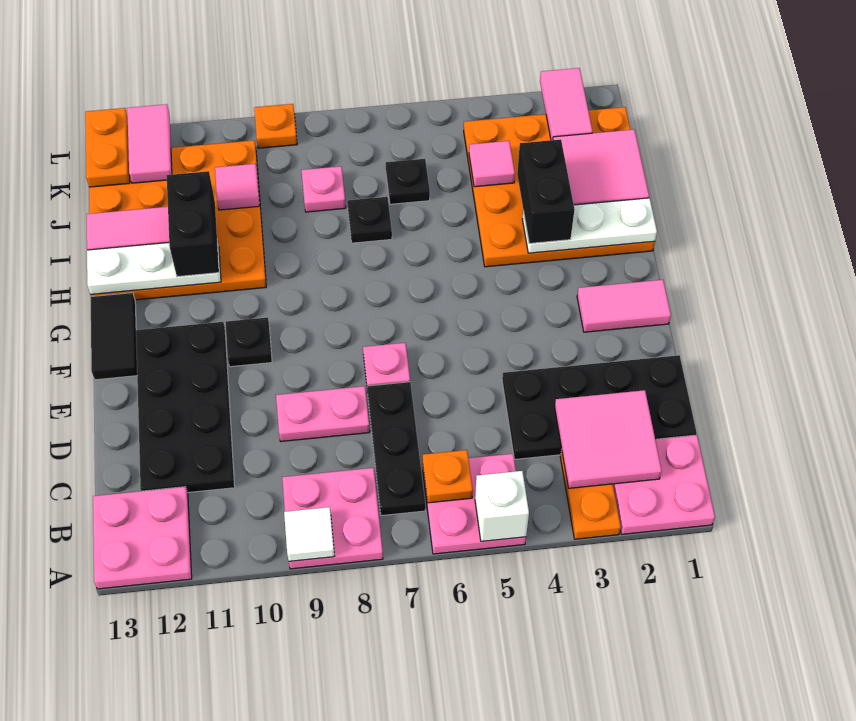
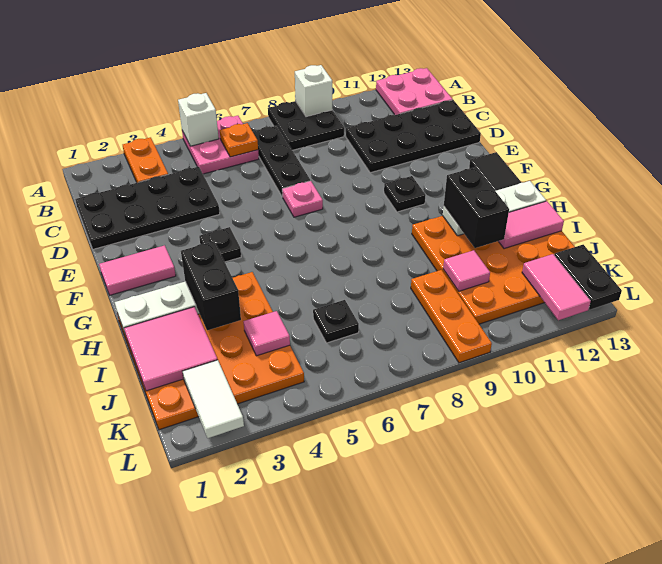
pink plate A1:B2 level 1 -> none
pink plate A8:B9 level 1 -> black plate A8:B9 level 1
white tile A9 level 2 -> white brick A9 level 2
pink tile B2:C3 level 2 -> none
black plate C11:F12 level 1 -> black plate C10:D13 level 1
pink plate D8:D9 level 1 -> none
black plate I7 level 1 -> black plate F4 level 1
pink plate J8 level 1 -> none
pink tile K2:L2 level 2 -> white tile K2:L2 level 2
orange plate K13:L13 level 2 -> black plate K13:L13 level 2
orange plate L9 level 1 -> orange plate J9:L9 level 1

